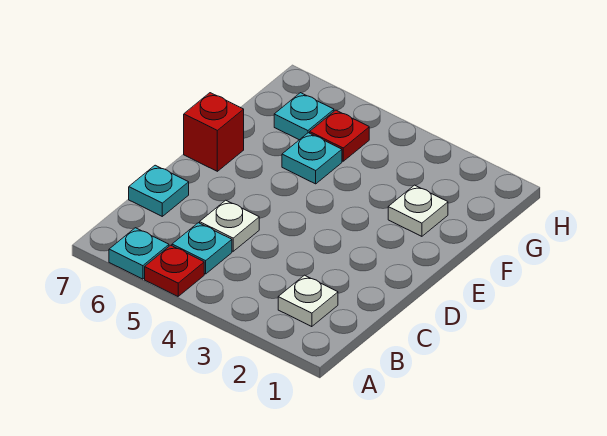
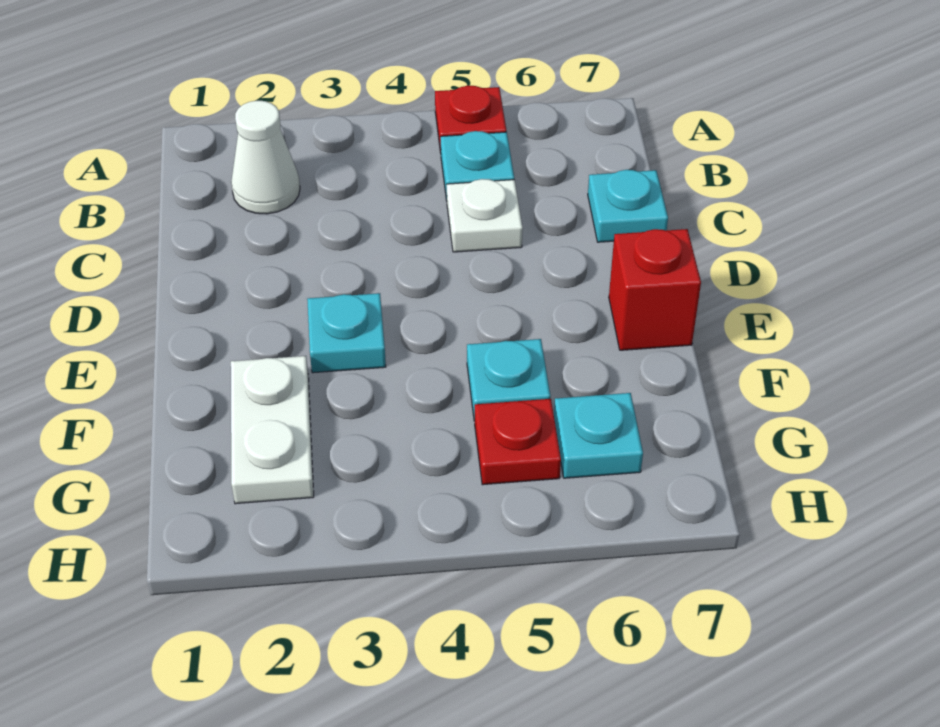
cyan plate A6 level 1 -> cyan plate E3 level 1
white plate B2 level 1 -> white cone B2 level 1
white plate F2 level 1 -> white plate F2:G2 level 1

